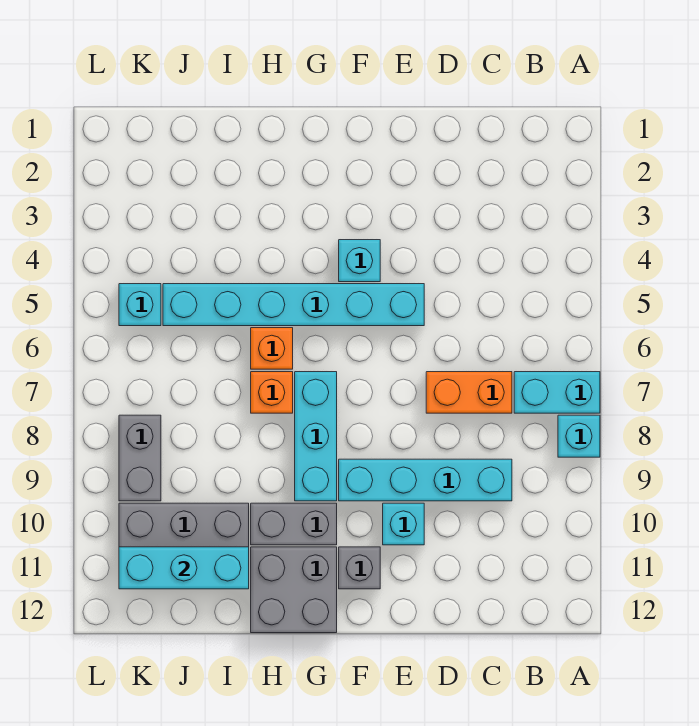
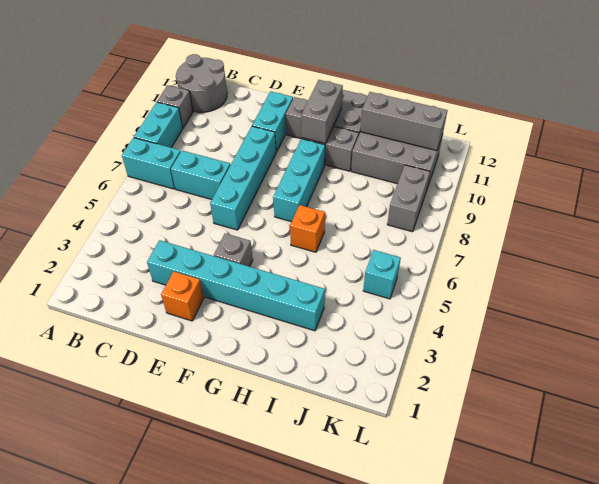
cyan brick A8 level 1 -> cyan brick A8:A9 level 1
none -> grey brick A10 level 1
none -> grey round brick A11:B12 level 1
orange brick C7:D7 level 1 -> cyan brick C7:D7 level 1
cyan brick C9:F9 level 1 -> cyan brick E6:E9 level 1
cyan brick E5:J5 level 1 -> cyan brick D3:I3 level 1
cyan brick E10 level 1 -> cyan brick E10:E11 level 1
cyan brick F4 level 1 -> grey brick F4 level 1
none -> grey brick G10:G11 level 2
orange brick H7 level 1 -> orange brick E2 level 1
cyan brick I11:K11 level 2 -> grey brick I11:K11 level 2

